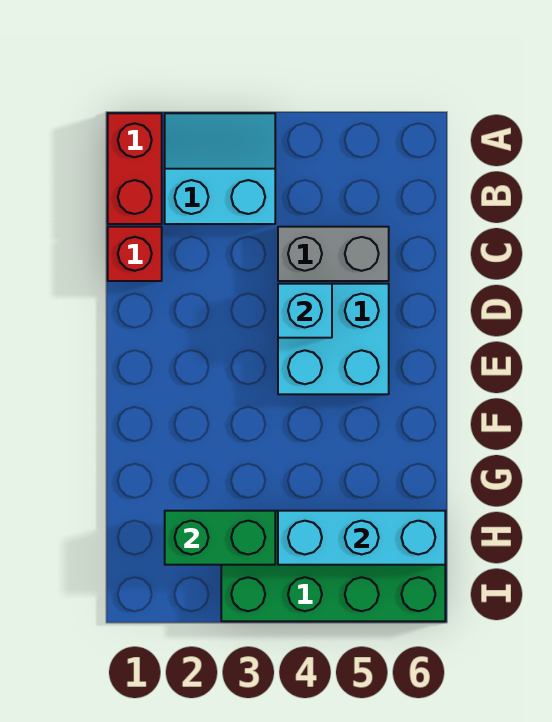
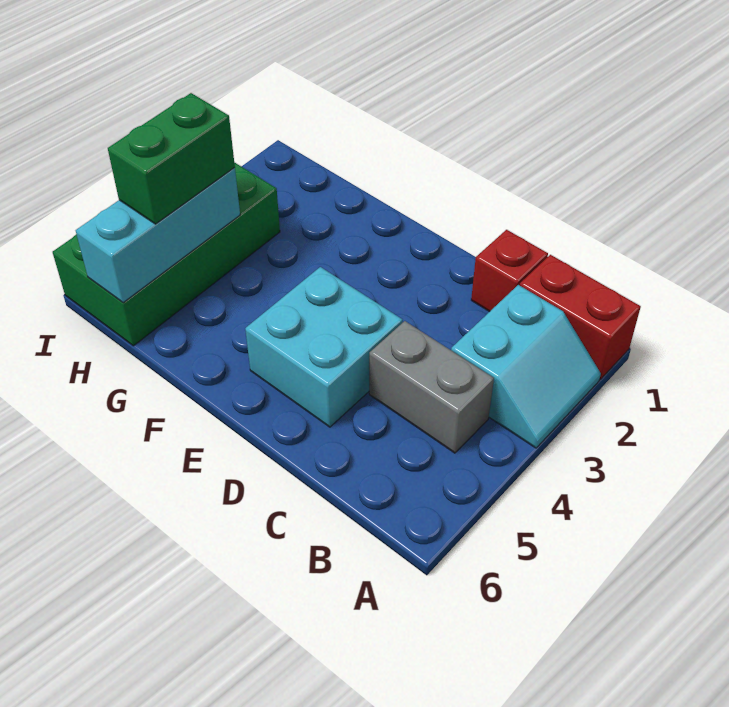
grey brick C4:C5 level 1 -> grey brick B4:C4 level 1
cyan brick D4 level 2 -> none
green brick H2:H3 level 2 -> green brick H4:H5 level 3

